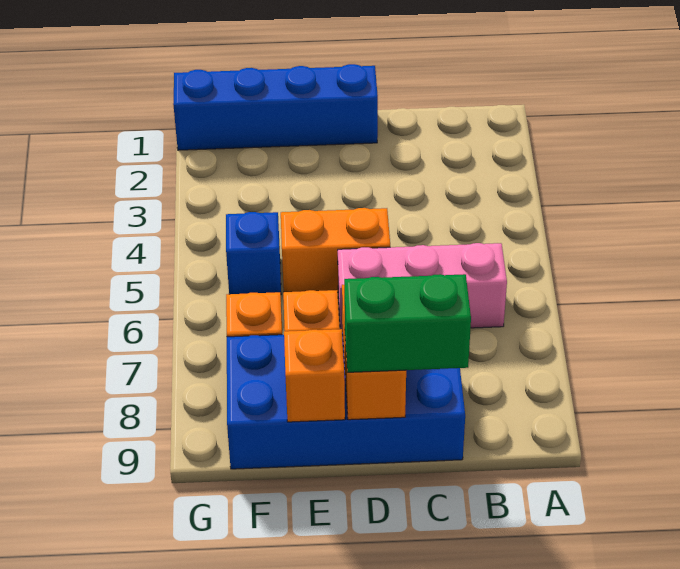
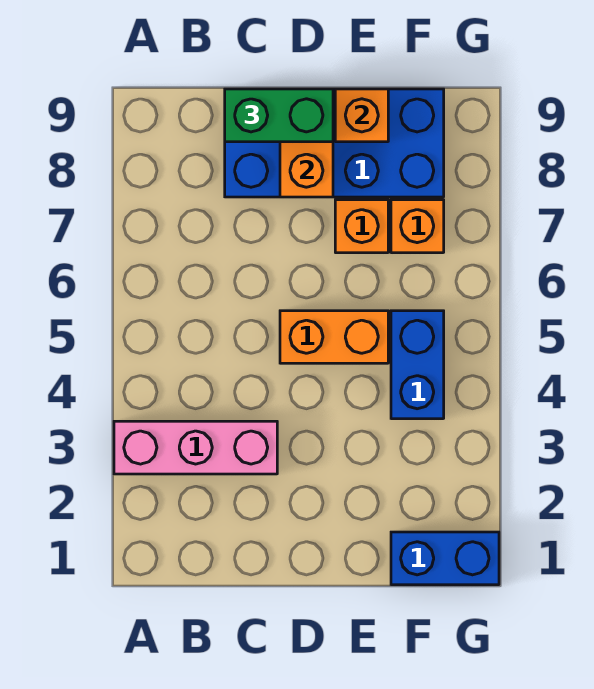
pink brick B6:D6 level 1 -> pink brick A3:C3 level 1
blue brick D1:G1 level 1 -> blue brick F1:G1 level 1
blue brick F5 level 1 -> blue brick F4:F5 level 1

